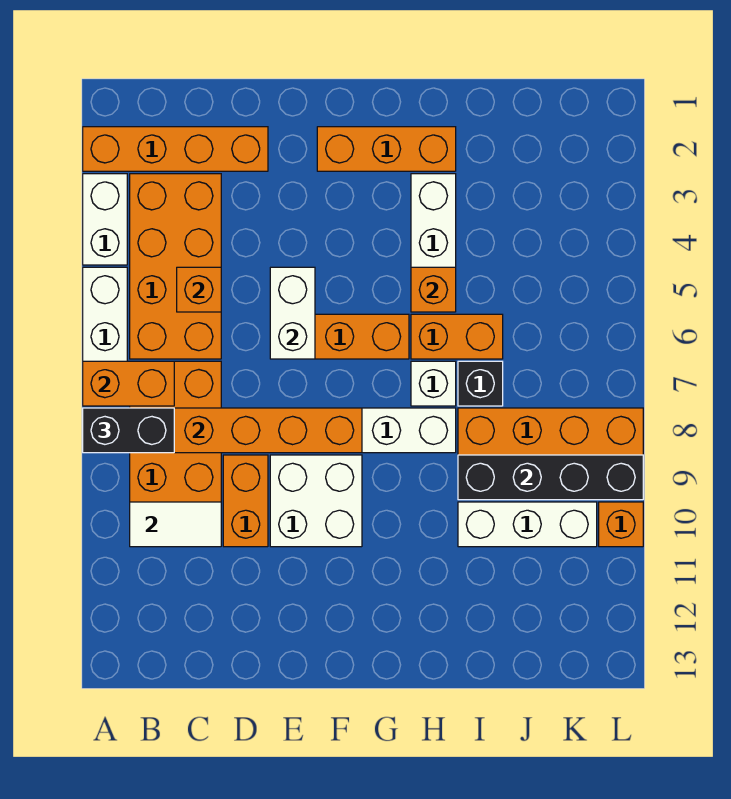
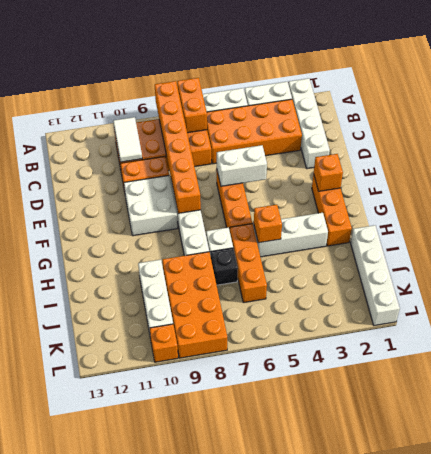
orange brick A2:D2 level 1 -> white brick A2:D2 level 1
black brick A8:B8 level 3 -> none
orange brick C5 level 2 -> orange brick F2 level 2
orange brick H6:I6 level 1 -> orange brick H6:J6 level 1
none -> white brick I1:L1 level 1
black brick I9:L9 level 2 -> none

